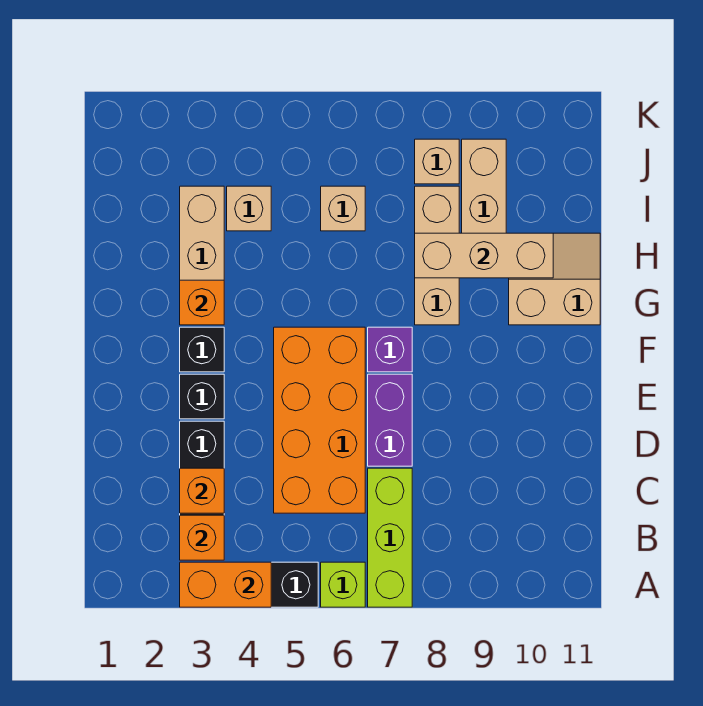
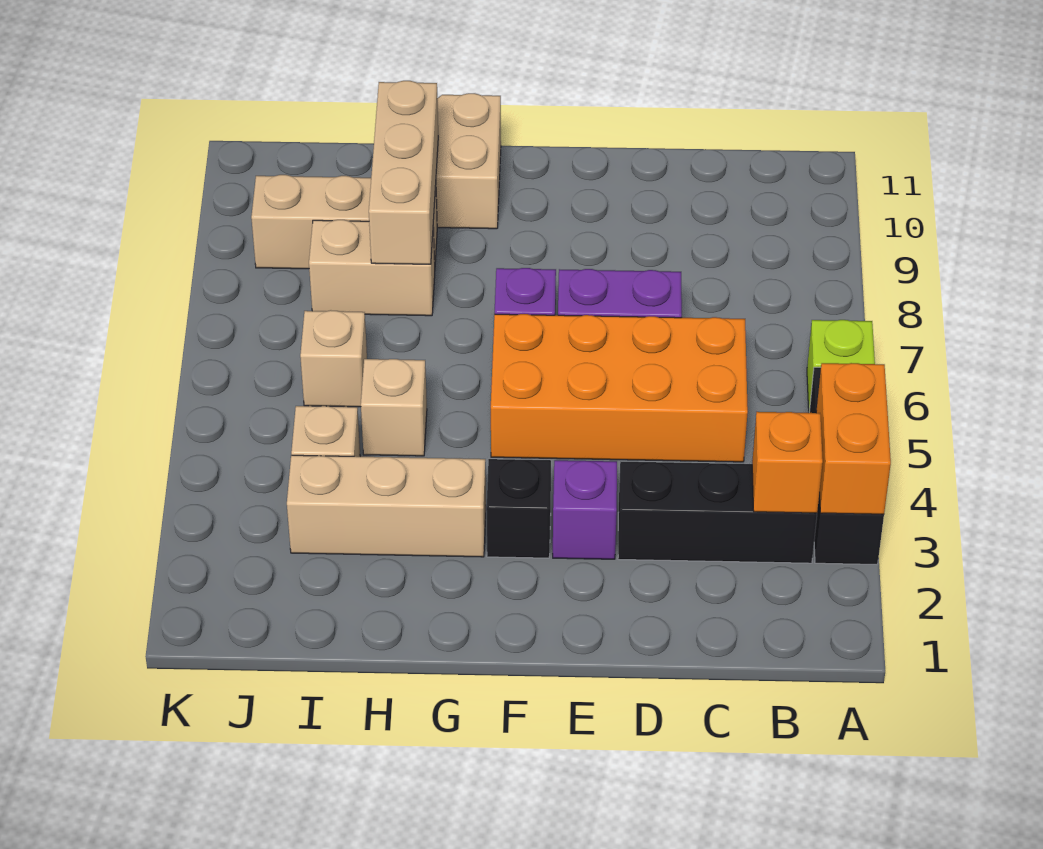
lime brick A7:C7 level 1 -> none
orange brick C3 level 2 -> none
black brick E3 level 1 -> purple brick E3 level 1
orange brick G3 level 2 -> none
tan brick G8:I8 level 1 -> tan brick H8:I8 level 1
tan brick J8 level 1 -> tan brick H5 level 1

